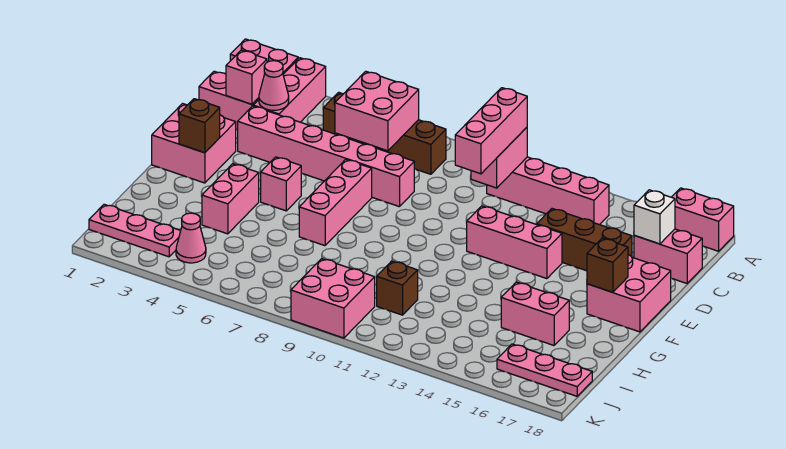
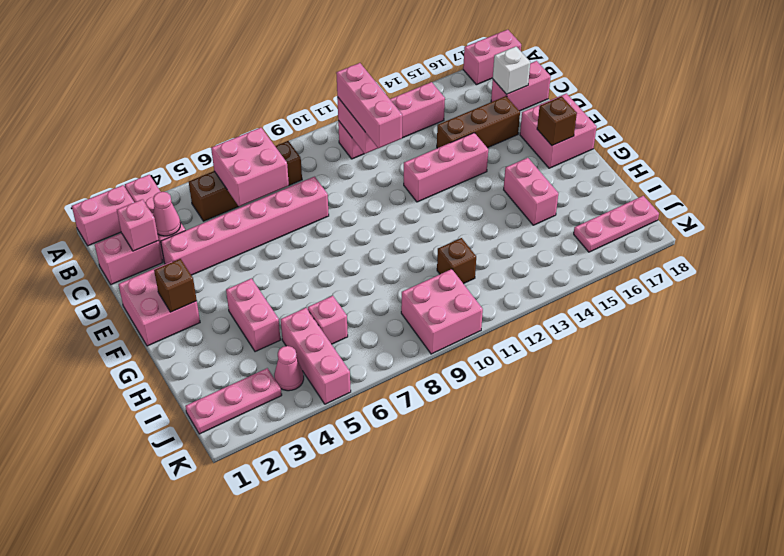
pink brick E7:G7 level 1 -> pink brick I5:K5 level 1
pink brick F5 level 1 -> pink brick I6 level 1
pink brick H15:H16 level 1 -> pink brick G15:H15 level 1

